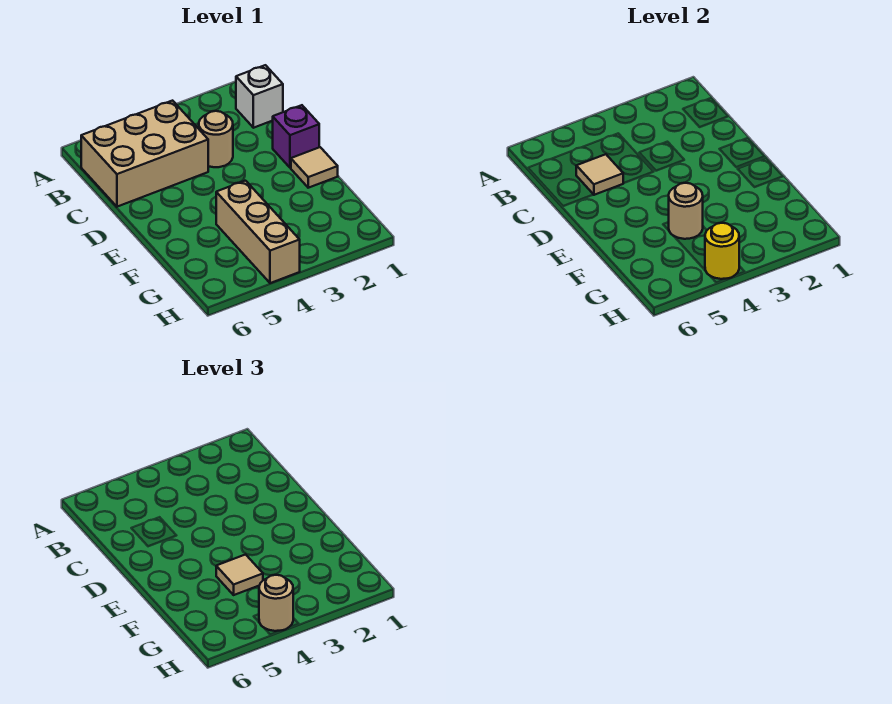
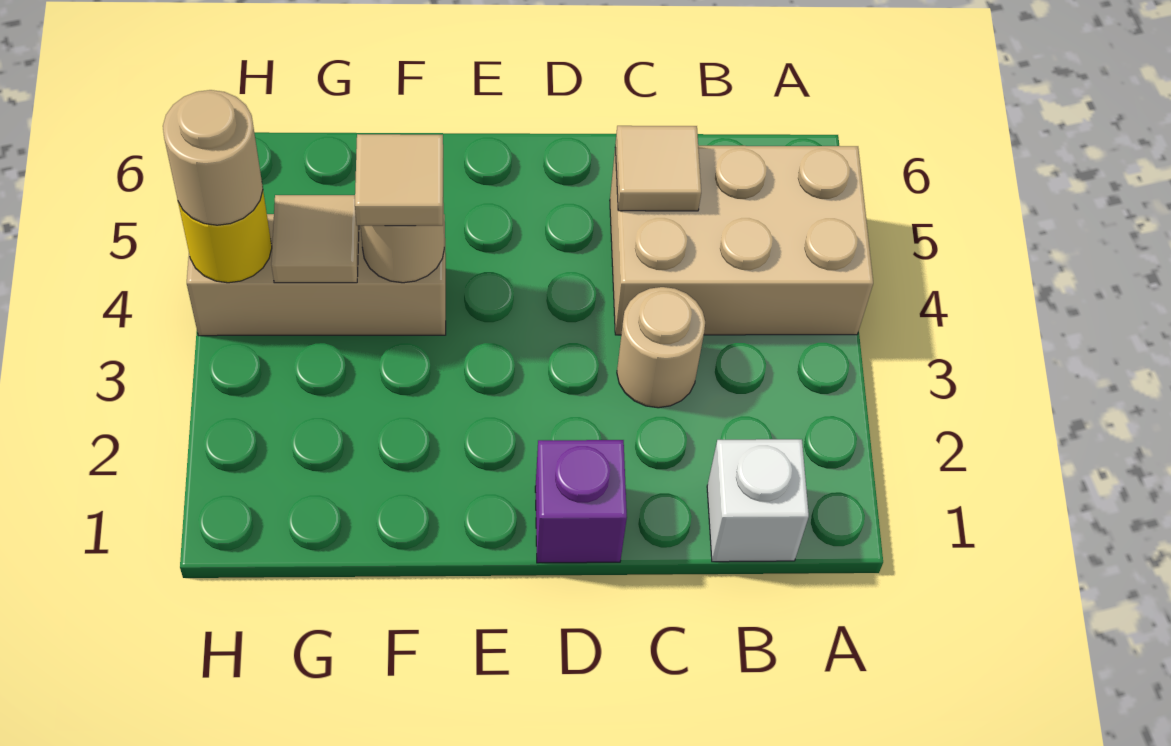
tan brick B4:C6 level 1 -> tan brick A4:C5 level 1
tan tile E1 level 1 -> tan tile G4 level 2

